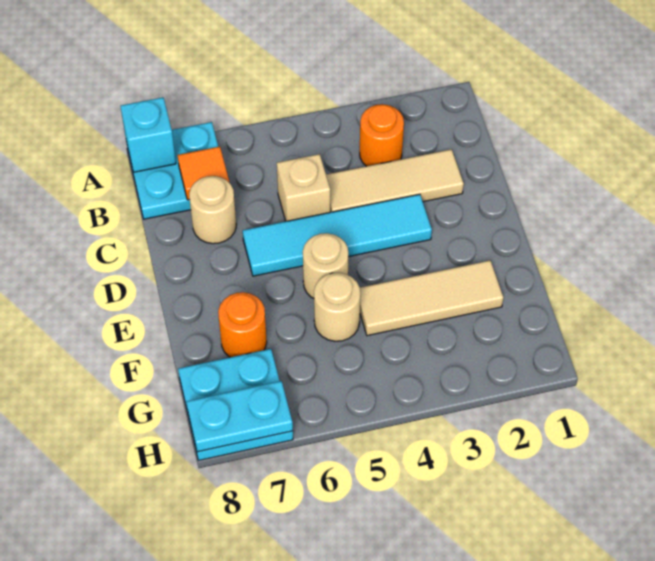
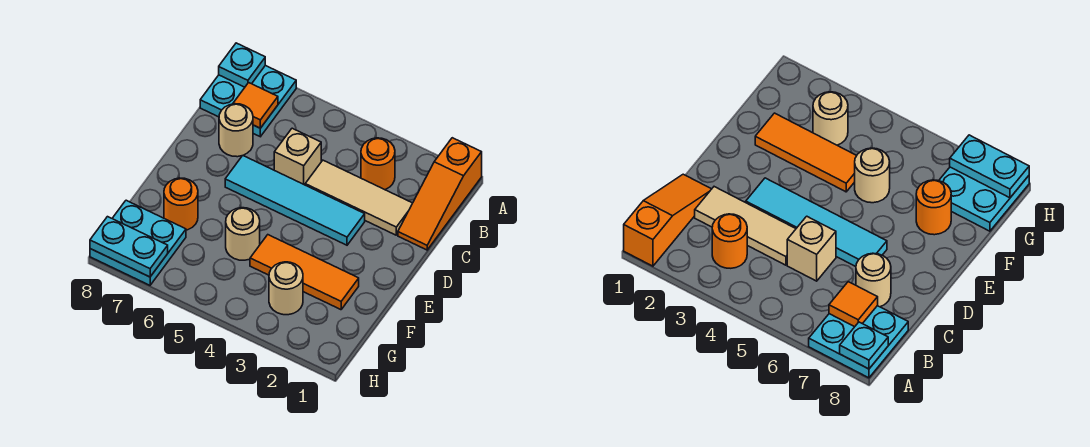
none -> orange slope A1:C1 level 1 top A
cyan brick A8 level 2 -> cyan plate A8 level 2
tan round brick E5 level 1 -> tan round brick G3 level 1
tan tile F2:F4 level 1 -> orange tile F2:F4 level 1

